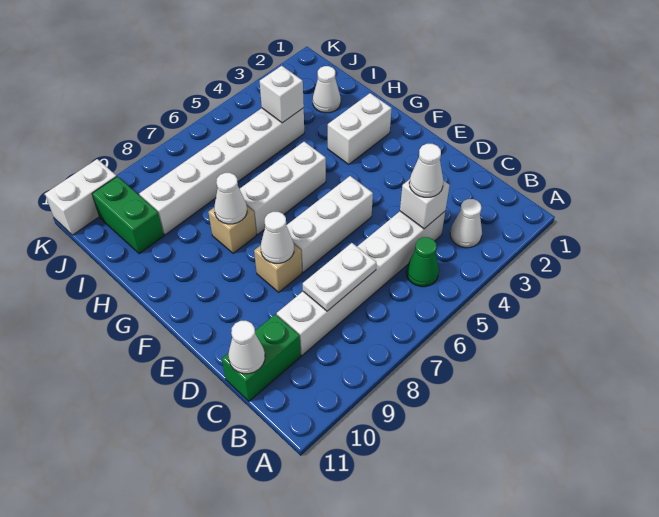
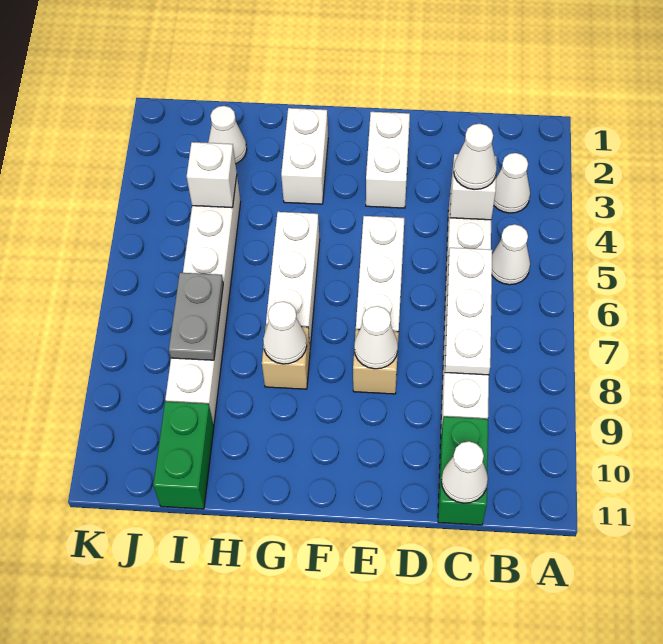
green cone B5 level 1 -> white cone B5 level 1
white plate C7:C8 level 2 -> white plate C6:C8 level 2
none -> grey plate I7:I8 level 2
green brick I10:J10 level 1 -> green brick I10:I11 level 1
white brick K10:K11 level 1 -> white brick E2:E3 level 1

